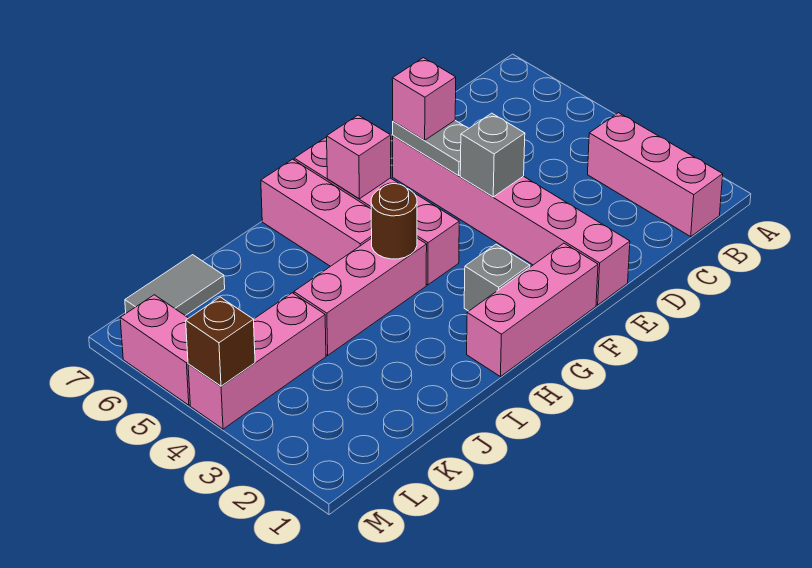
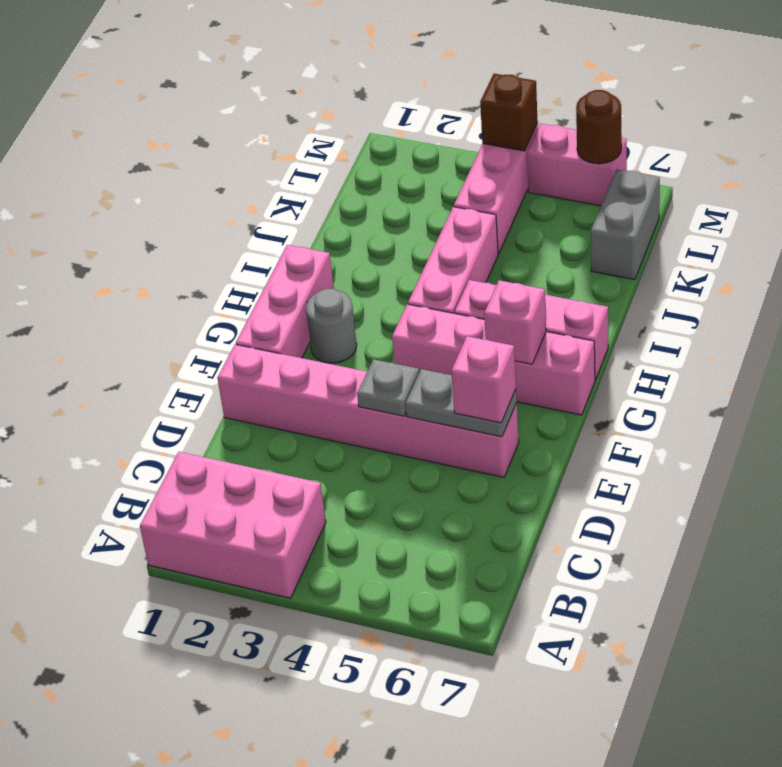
pink brick B1:B3 level 1 -> pink brick A1:B3 level 1
grey brick E4 level 2 -> grey plate E4 level 2
grey brick G2 level 1 -> grey round brick G2 level 1
brown round brick H4 level 2 -> brown round brick M6 level 2
grey tile K7:L7 level 1 -> grey brick K7:L7 level 1

